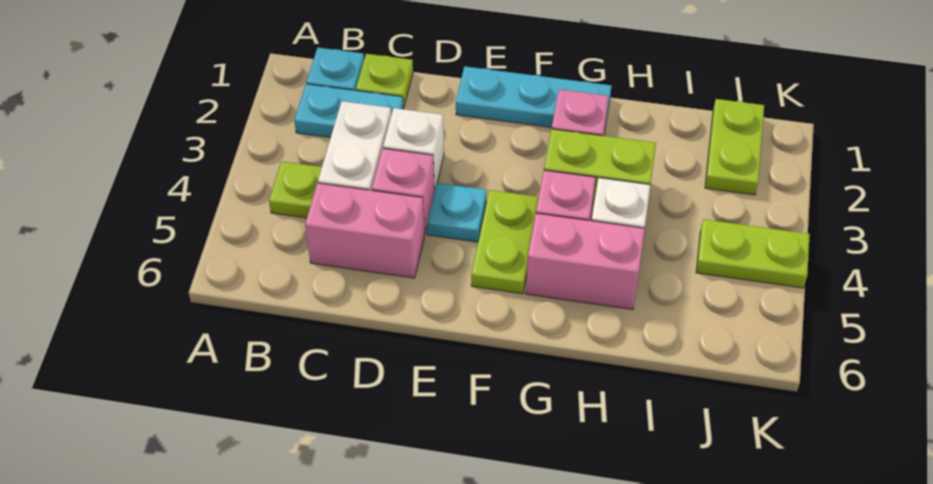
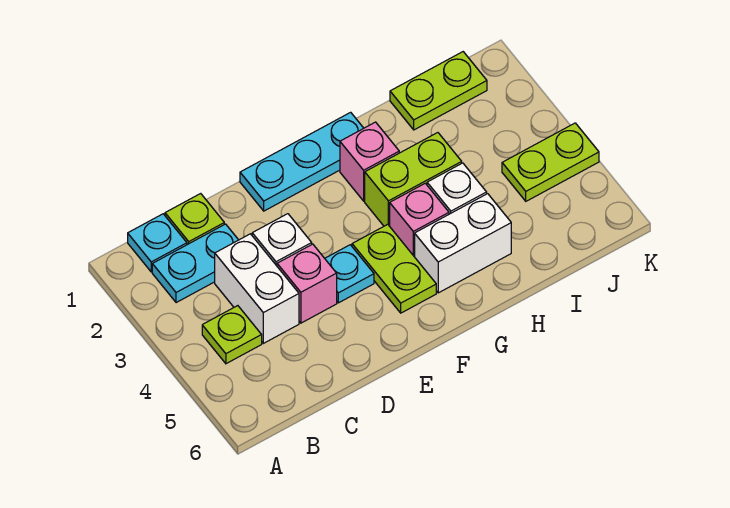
pink brick C5:D5 level 1 -> none
pink brick G5:H5 level 1 -> white brick G5:H5 level 1
lime plate J1:J2 level 1 -> lime plate I1:J1 level 1

